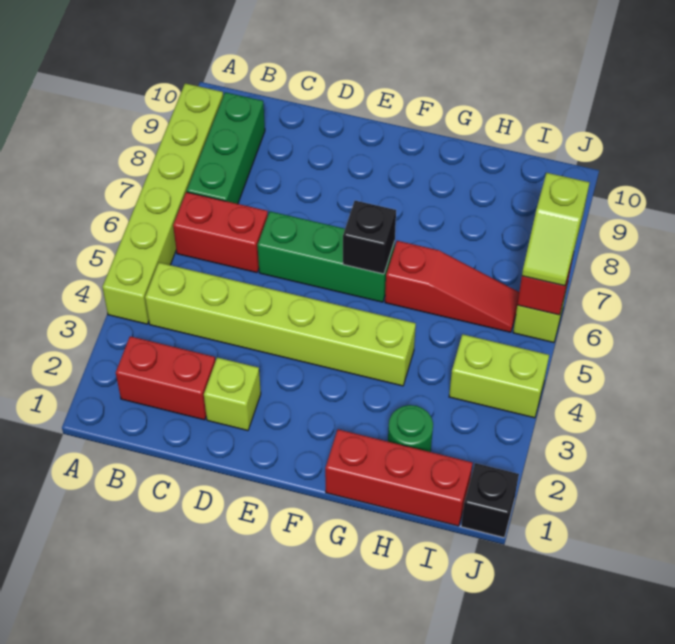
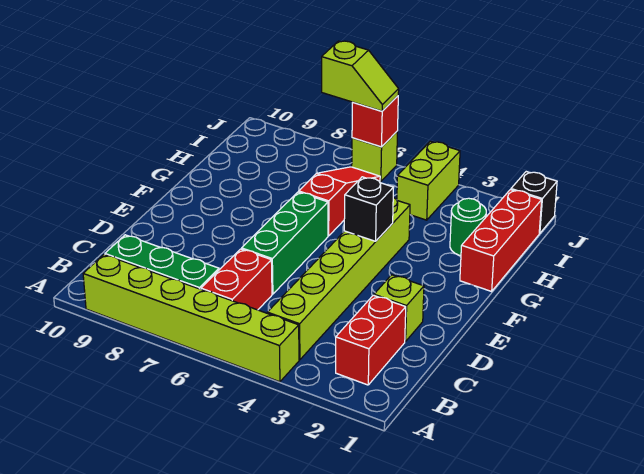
black brick F6 level 2 -> black brick F4 level 2

